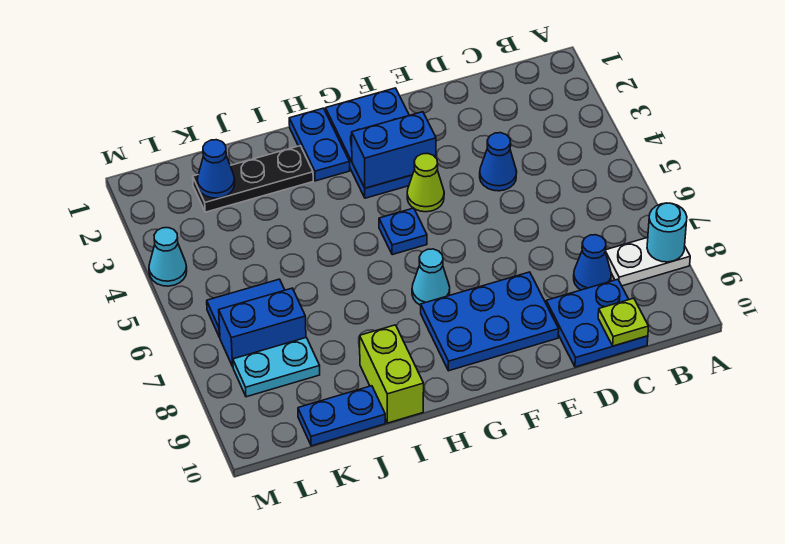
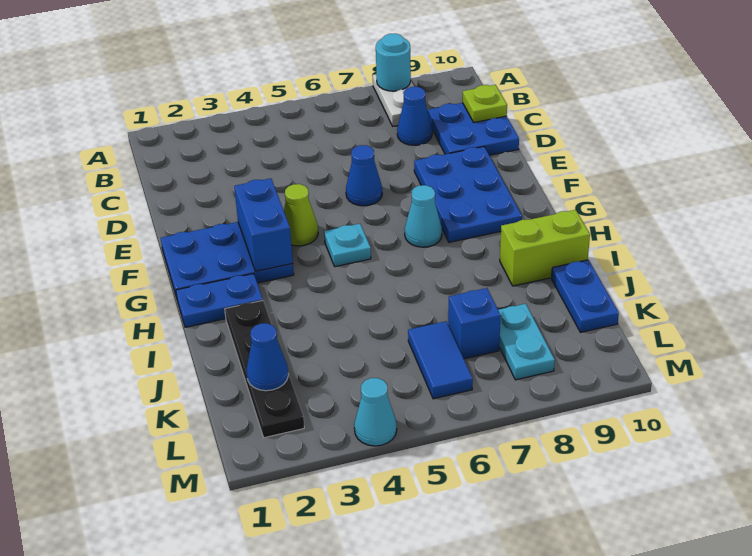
blue cone D4 level 1 -> blue cone E6 level 1
blue plate G5 level 1 -> cyan plate G5 level 1
black plate I2:K2 level 1 -> black plate I2:L2 level 1
blue brick K7:L7 level 1 -> blue brick K7 level 1

